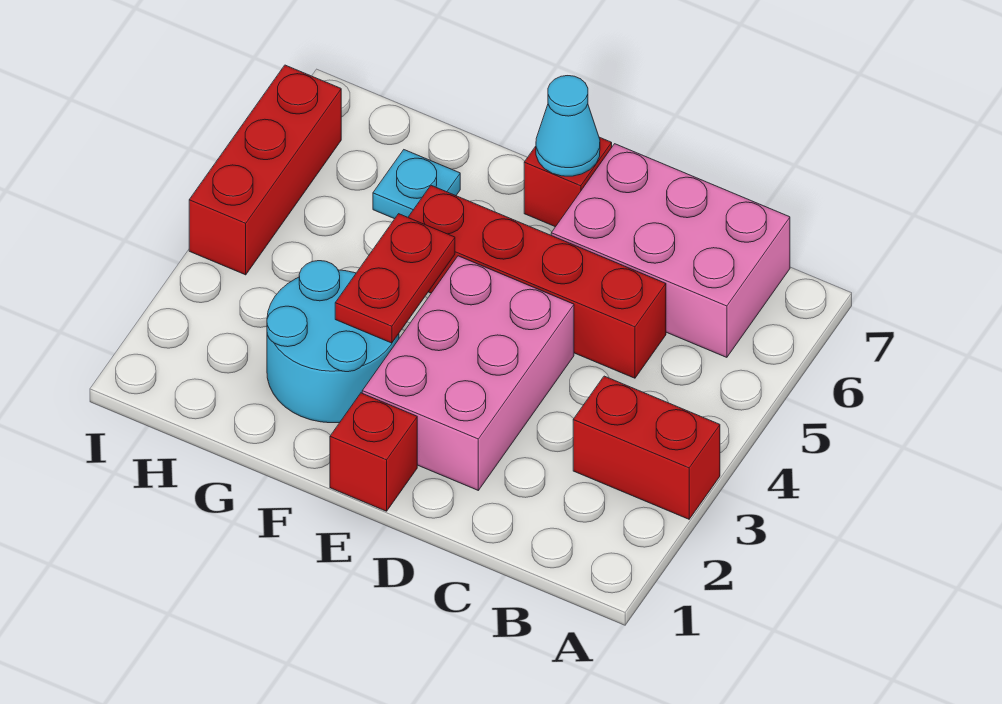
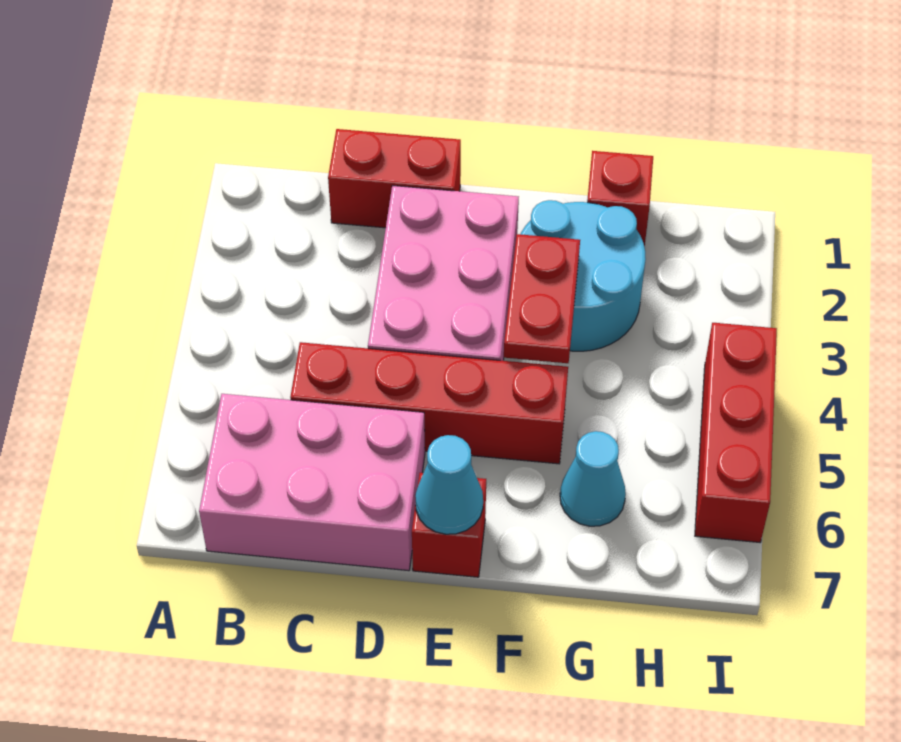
red brick A3:B3 level 1 -> red brick C1:D1 level 1
red brick E1 level 1 -> red brick G1 level 1
cyan plate G6 level 1 -> cyan cone G6 level 1

